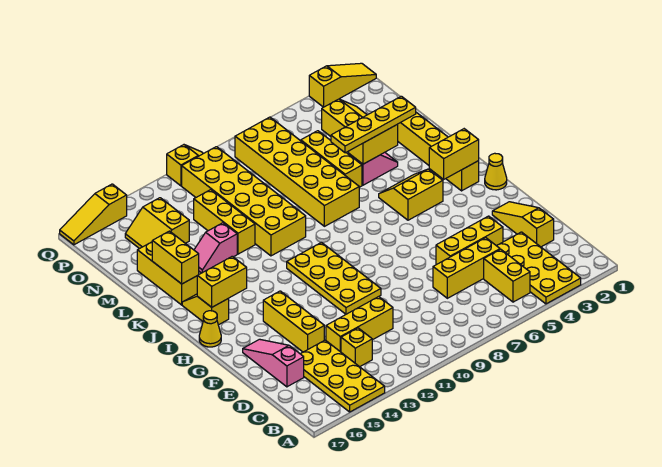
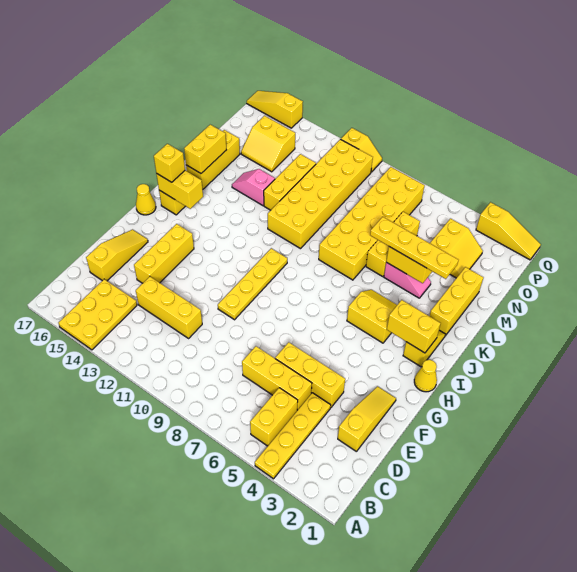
yellow plate A3:D4 level 1 -> yellow plate A4:D4 level 1
yellow plate A14:D15 level 1 -> yellow plate A14:C15 level 1
yellow brick C13 level 1 -> yellow brick I16 level 3
pink slope D16:F16 level 1 top D -> yellow slope D16:F16 level 1 top D
yellow plate F10:I11 level 1 -> yellow plate F10:I10 level 1
yellow slope N14:O15 level 1 top 14 -> yellow slope N14:O15 level 1 top O

